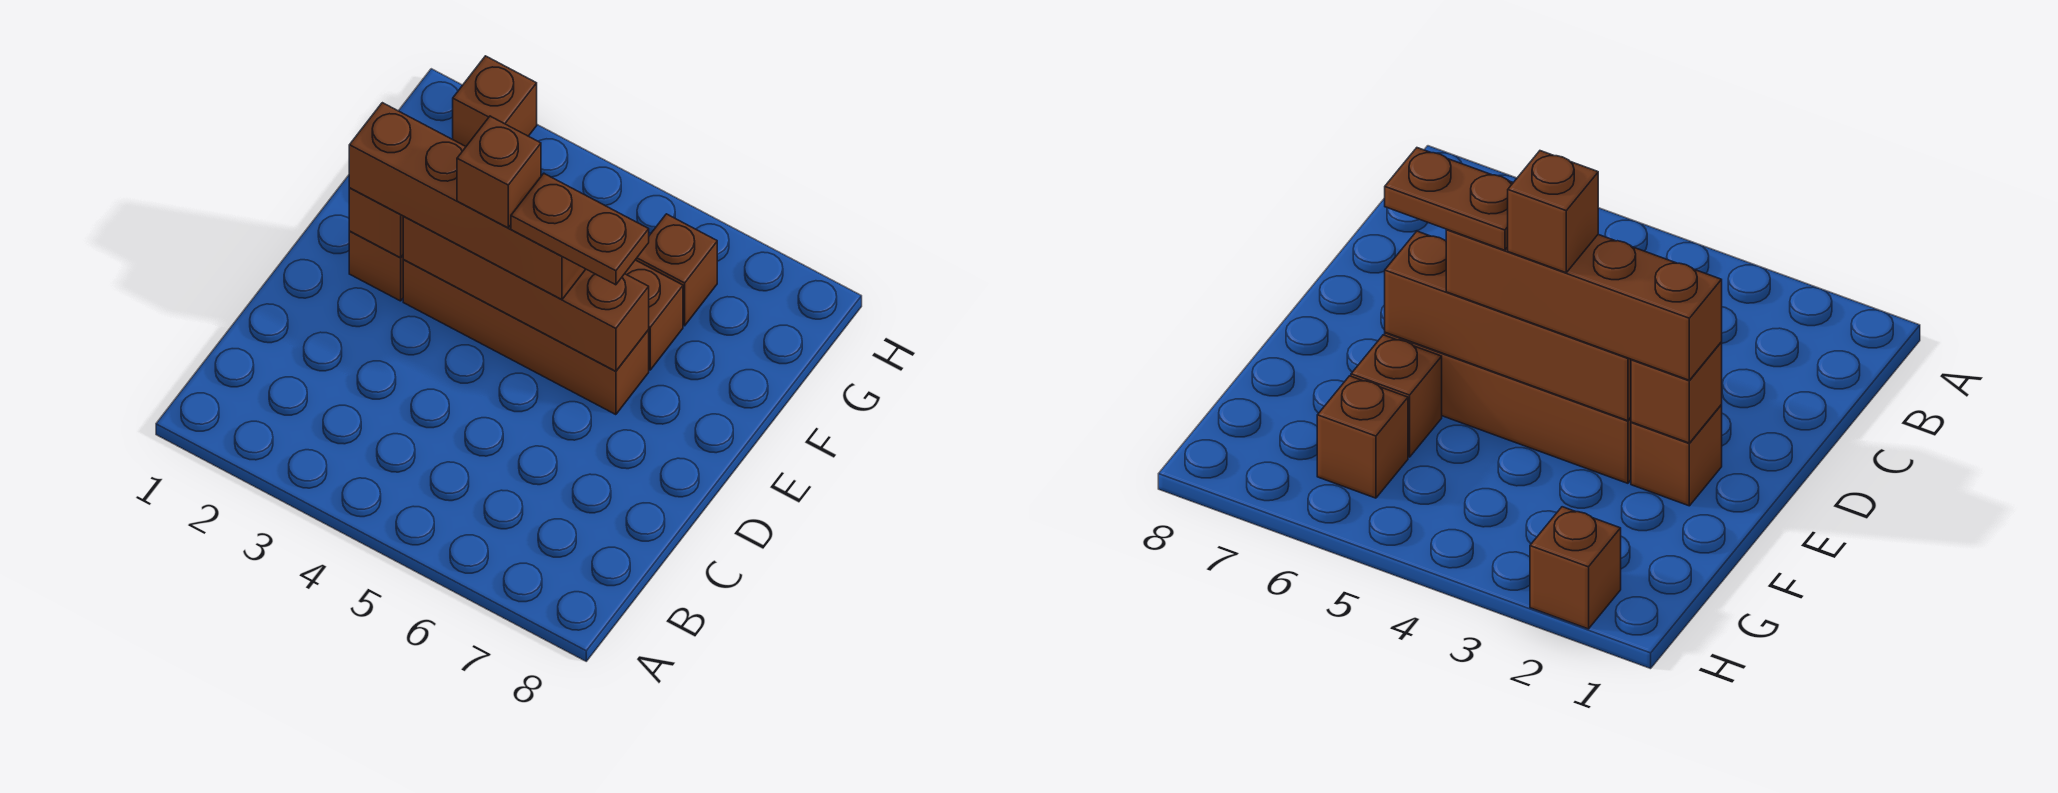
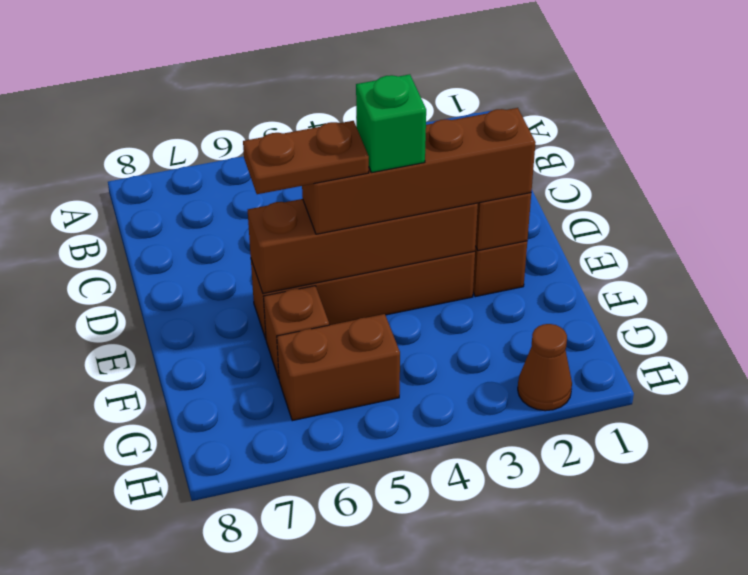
brown brick E4 level 4 -> green brick E4 level 4
brown brick G6 level 1 -> brown brick G5:G6 level 1
brown brick H2 level 1 -> brown cone H2 level 1

